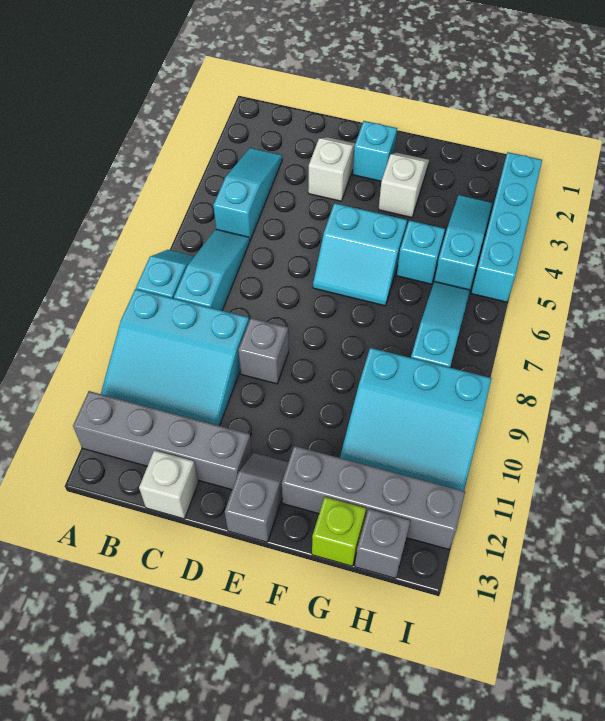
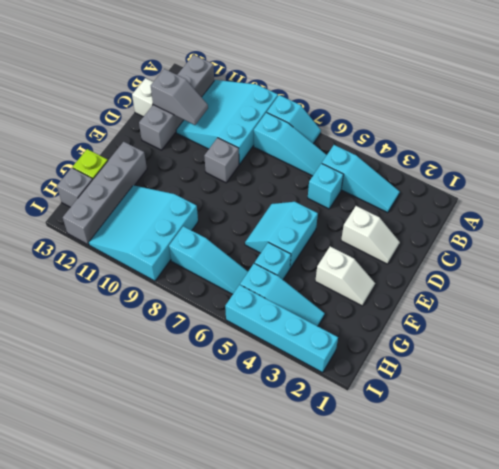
cyan brick E2 level 1 -> cyan brick C5 level 1
grey slope E12:E13 level 1 top 13 -> grey slope C11:C12 level 2 top 12

